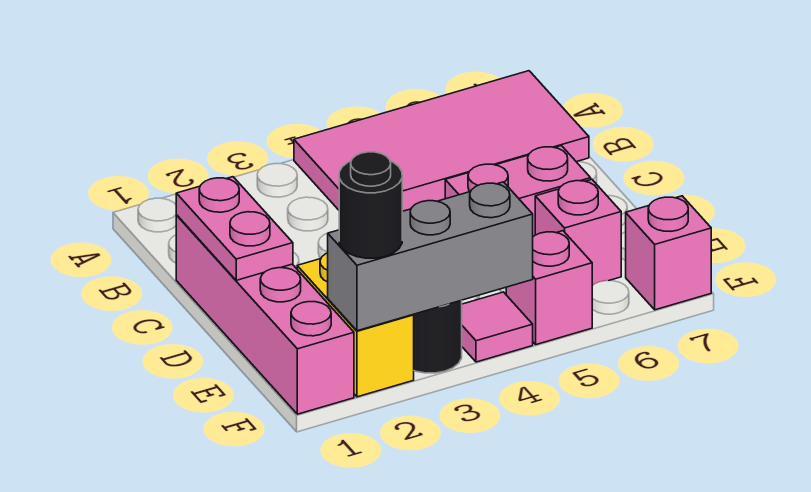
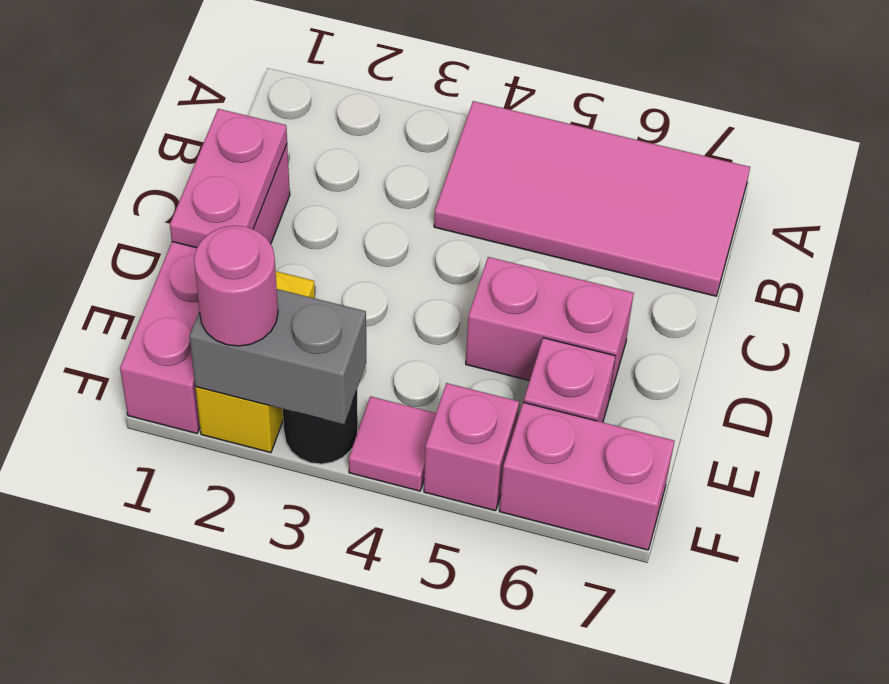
grey brick F2:F4 level 2 -> grey brick F2:F3 level 2
black round brick F2 level 3 -> pink round brick F2 level 3
pink brick F7 level 1 -> pink brick F6:F7 level 1

